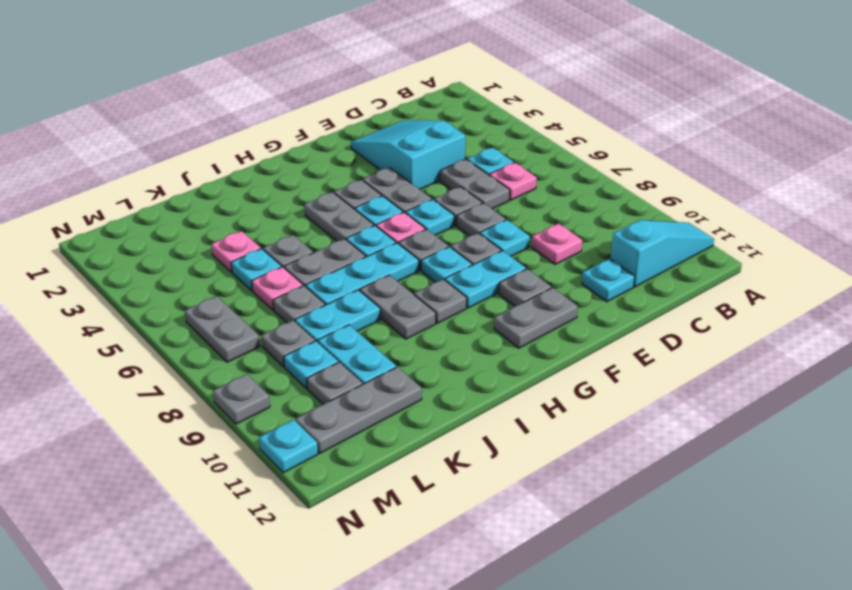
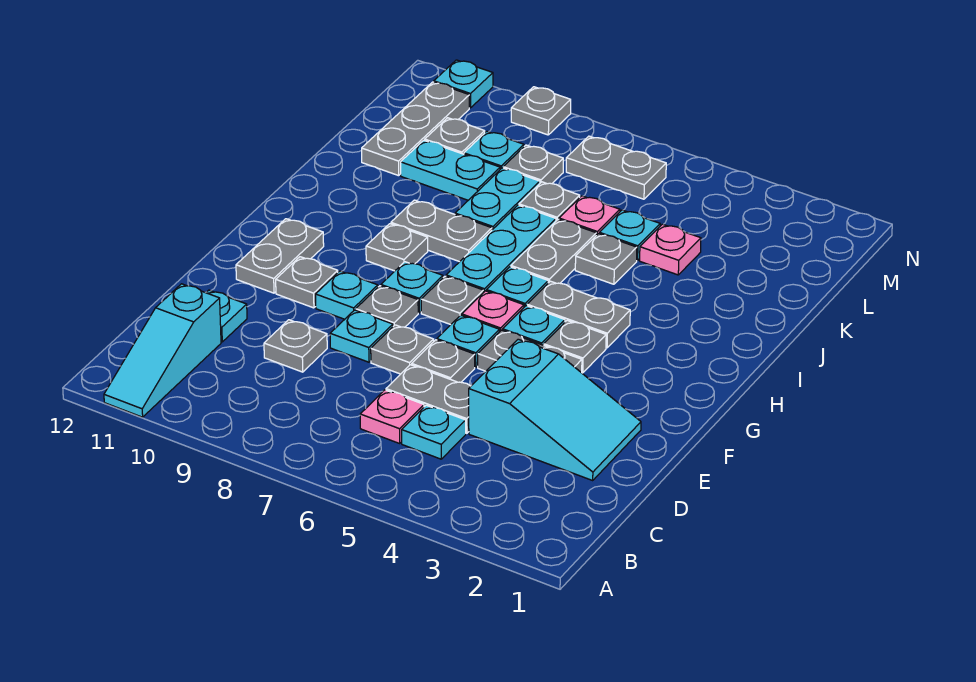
pink plate D9 level 1 -> grey plate D9 level 1
cyan plate F9:G9 level 1 -> cyan plate F9 level 1

